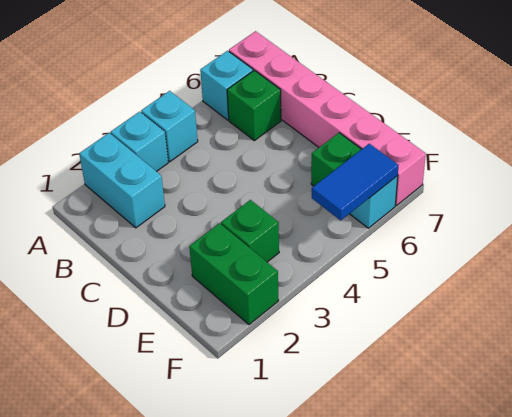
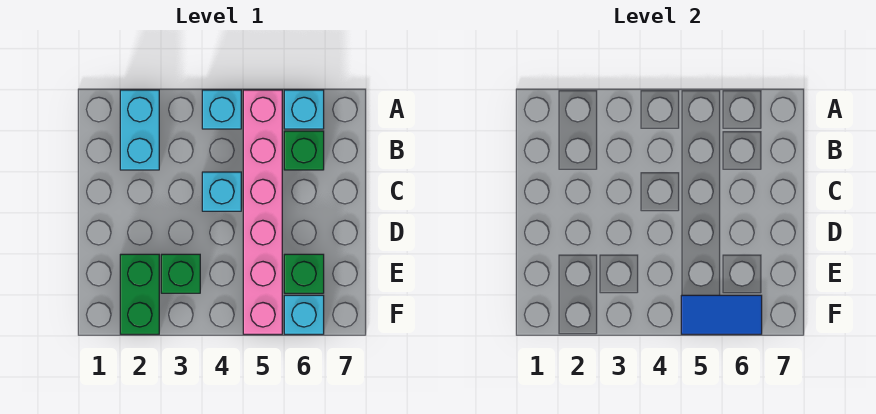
cyan brick A3 level 1 -> cyan brick C4 level 1
pink brick A7:F7 level 1 -> pink brick A5:F5 level 1

